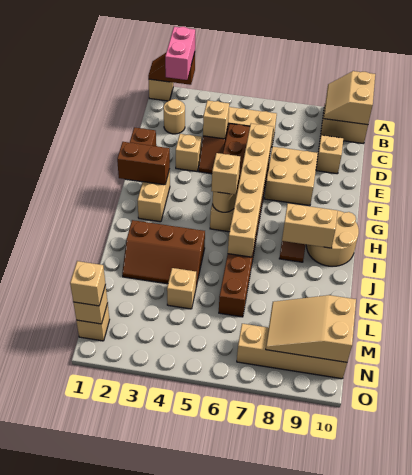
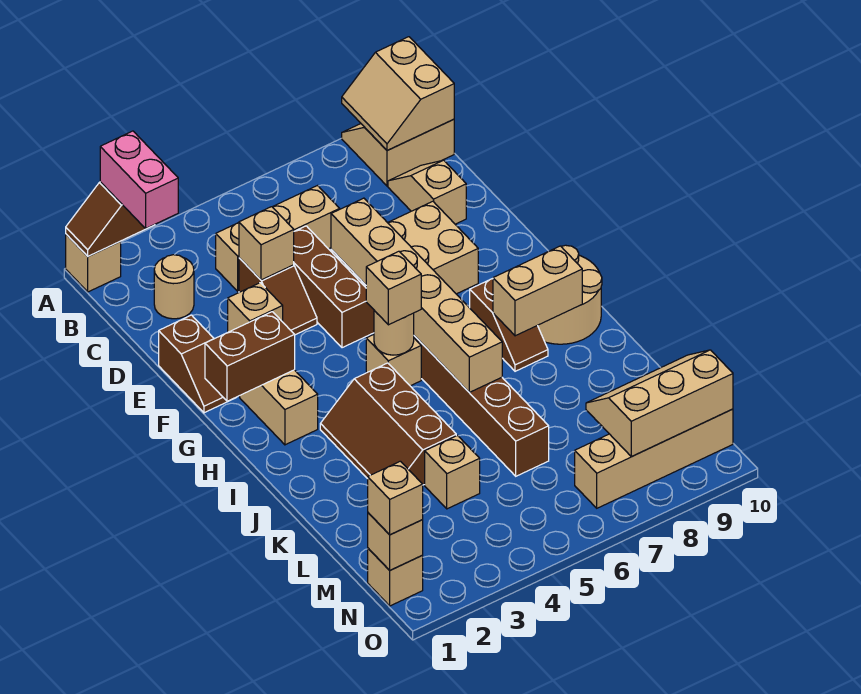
brown slope J2:K4 level 1 top J -> brown slope I3:K4 level 1 top 4
tan slope M8:N10 level 2 top 10 -> tan slope M8:N10 level 2 top N

